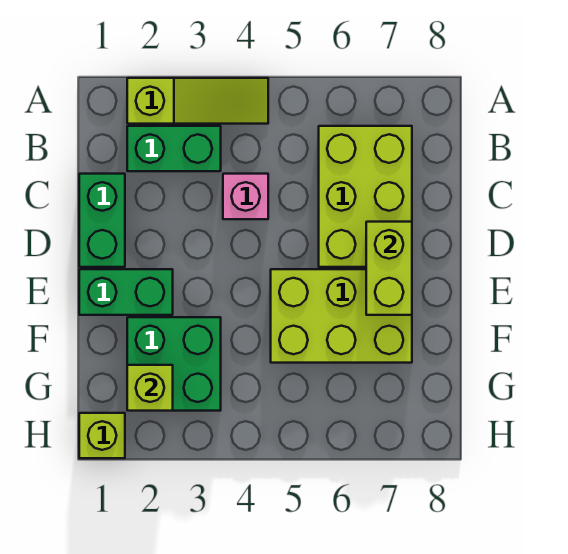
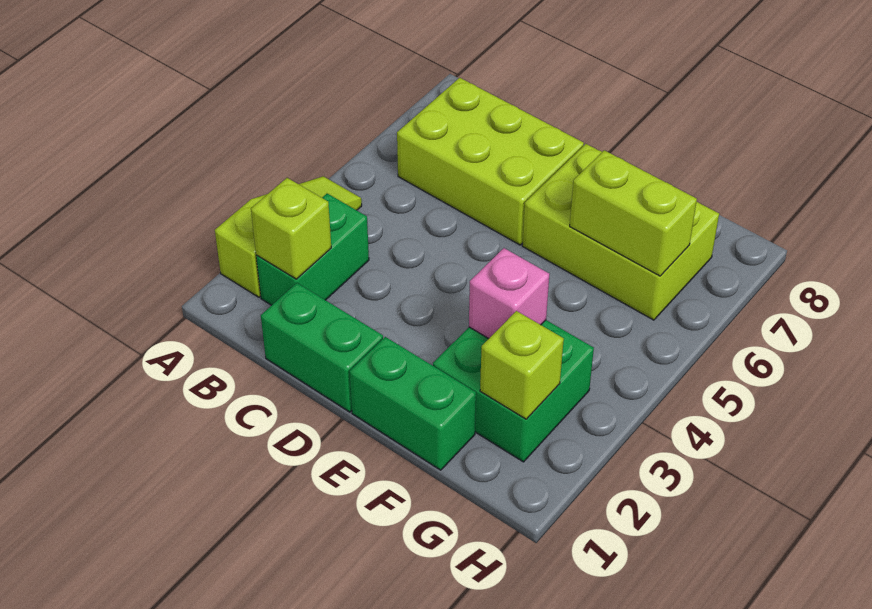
pink brick C4 level 1 -> pink brick F3 level 2
lime brick D7:E7 level 2 -> lime brick F6:G6 level 2
green brick E1:E2 level 1 -> green brick E1:F1 level 1
lime brick E5:F7 level 1 -> lime brick E6:G7 level 1
lime brick H1 level 1 -> lime brick B2 level 2

